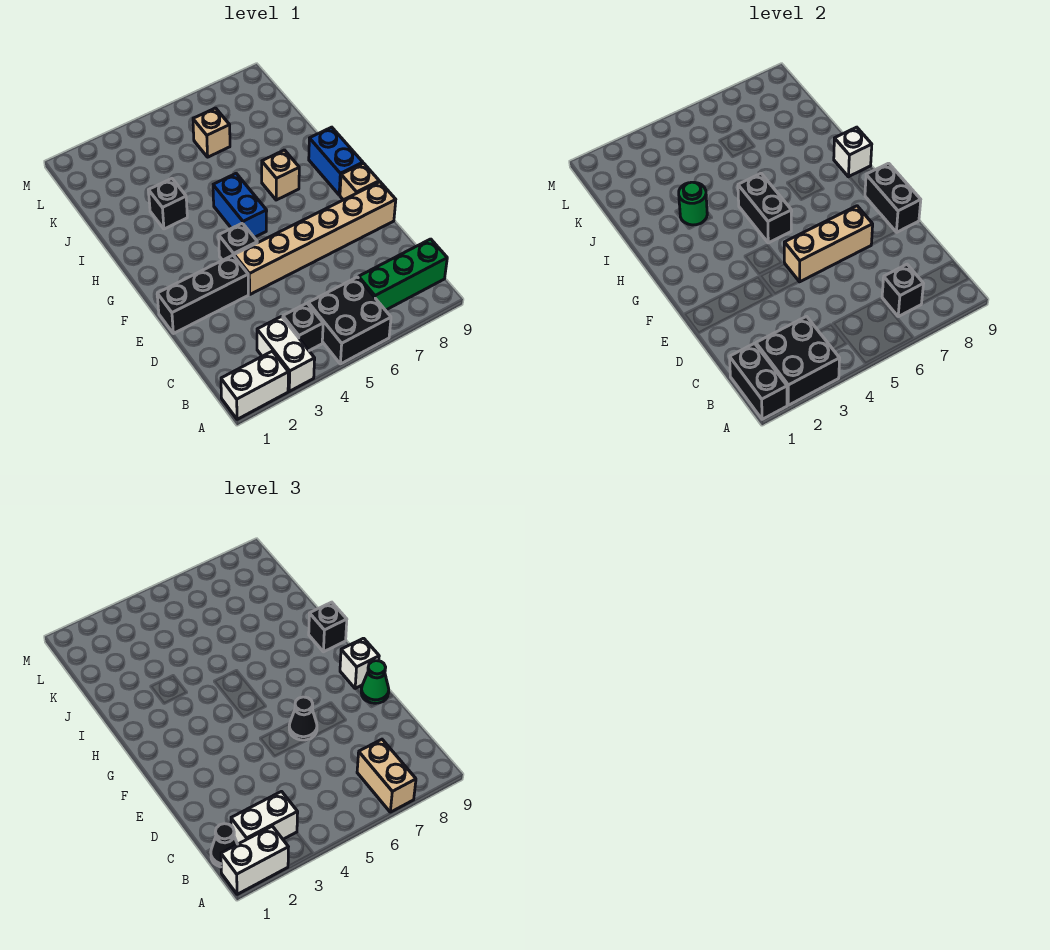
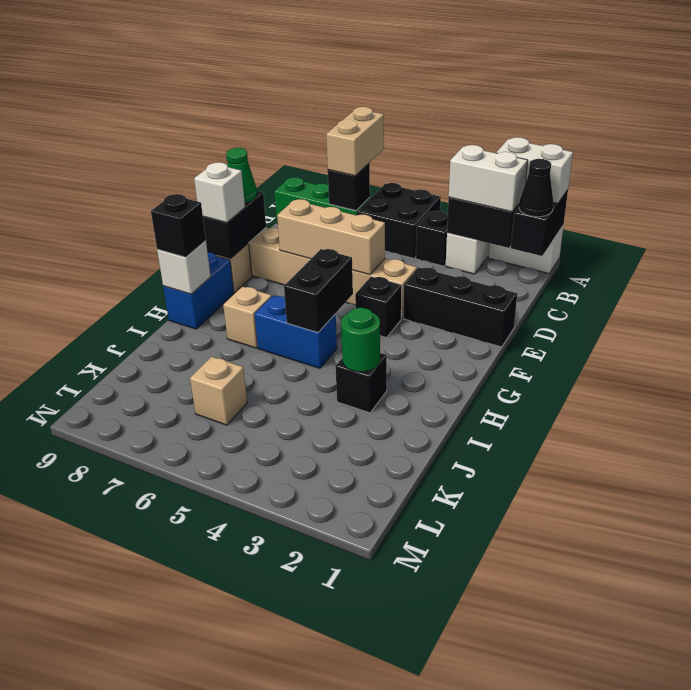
black cone E6 level 3 -> none
blue brick G5:H5 level 1 -> blue brick H5:H6 level 1

